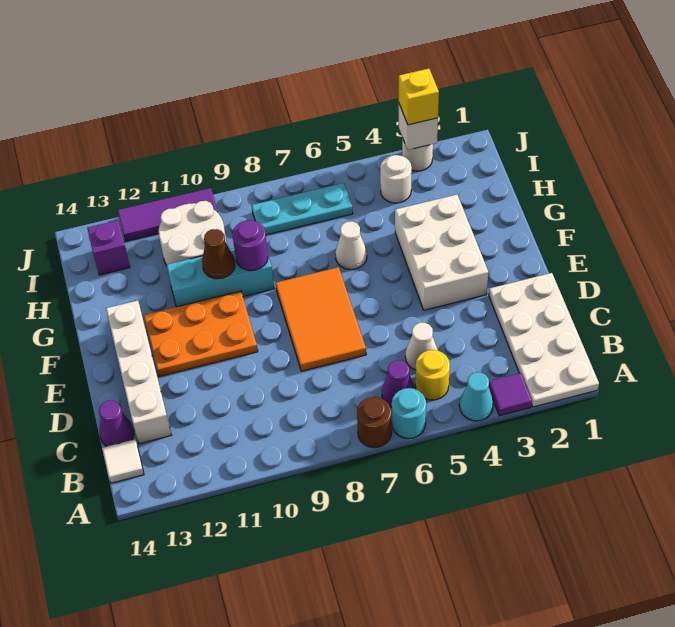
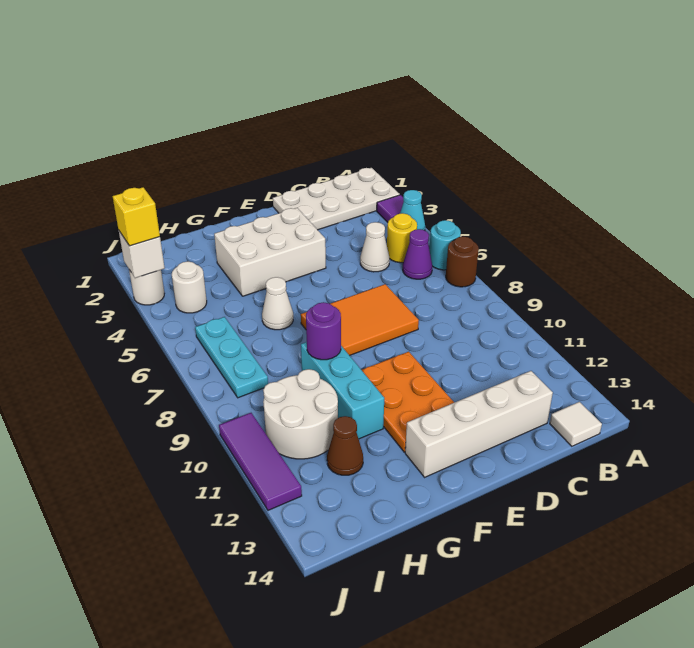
purple cone C14 level 1 -> none
brown cone G10 level 2 -> brown cone H12 level 1
purple brick I13 level 1 -> none

